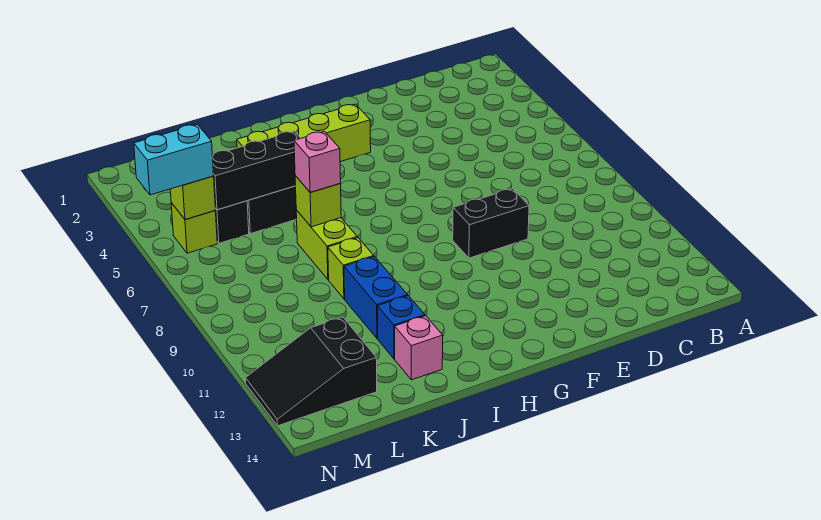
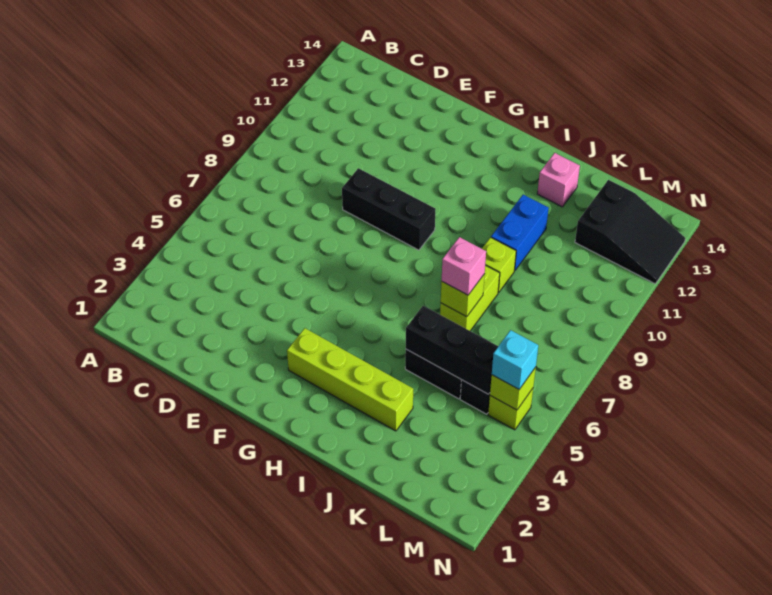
black brick E9:F9 level 1 -> black brick E9:G9 level 1
blue brick J12 level 1 -> none
cyan brick M5:N5 level 3 -> cyan brick M5 level 3

